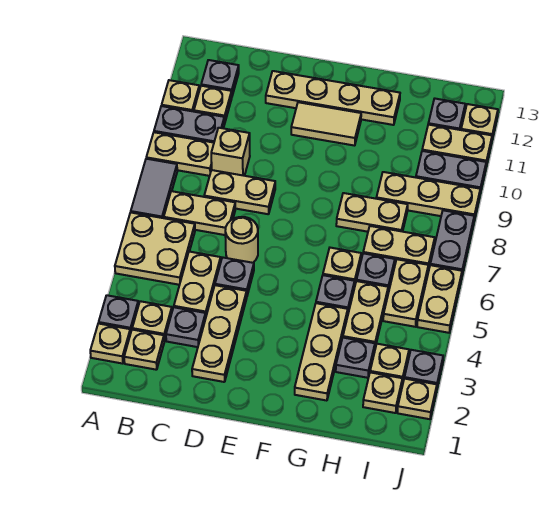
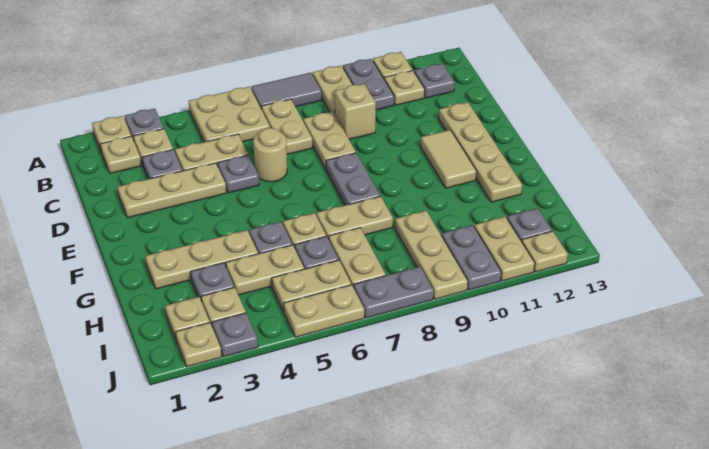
none -> grey plate E8:F8 level 1
tan plate G8:H8 level 1 -> tan plate G7:G8 level 1

